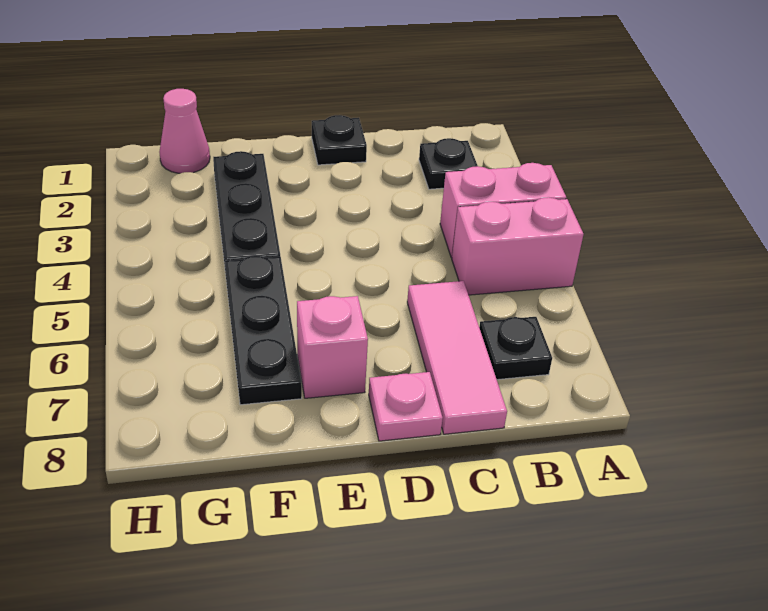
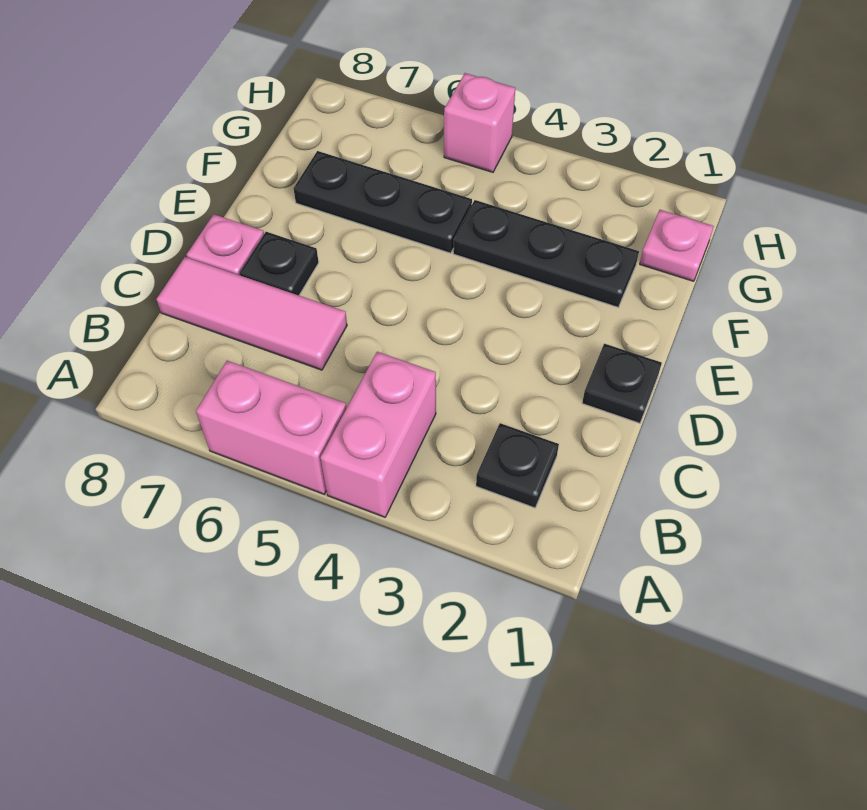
pink brick A5:B5 level 1 -> pink brick A5:A6 level 1
black plate B7 level 1 -> black plate D7 level 1
pink brick E7 level 1 -> pink brick H5 level 1
pink cone G1 level 1 -> pink plate G1 level 1

